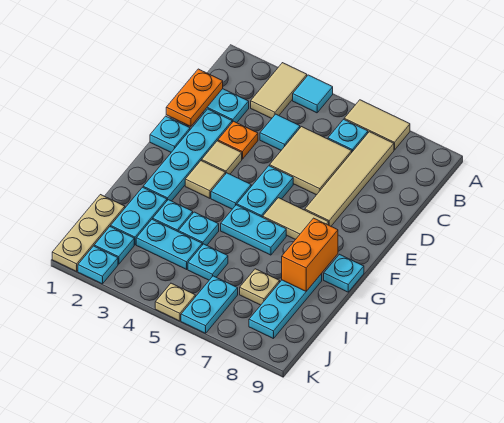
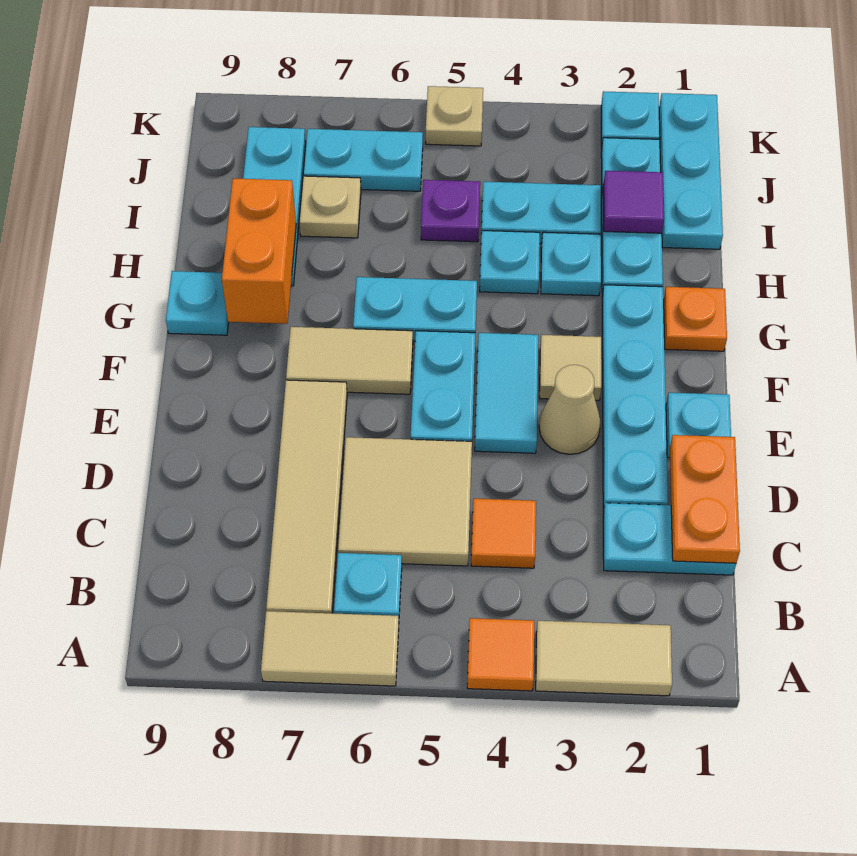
tan tile A3:B3 level 1 -> tan tile A2:A3 level 1
cyan tile A4 level 1 -> orange tile A4 level 1
cyan tile C4 level 1 -> orange tile C4 level 1
orange plate D3 level 1 -> orange plate G1 level 1
tan tile E3 level 1 -> tan cone E3 level 1
cyan tile F4 level 1 -> cyan tile E4:F4 level 1
tan plate I1:K1 level 1 -> cyan plate I1:K1 level 1
none -> purple tile I2 level 2
cyan plate I5 level 1 -> purple plate I5 level 1
cyan plate J6:K6 level 1 -> cyan plate J6:J7 level 1

